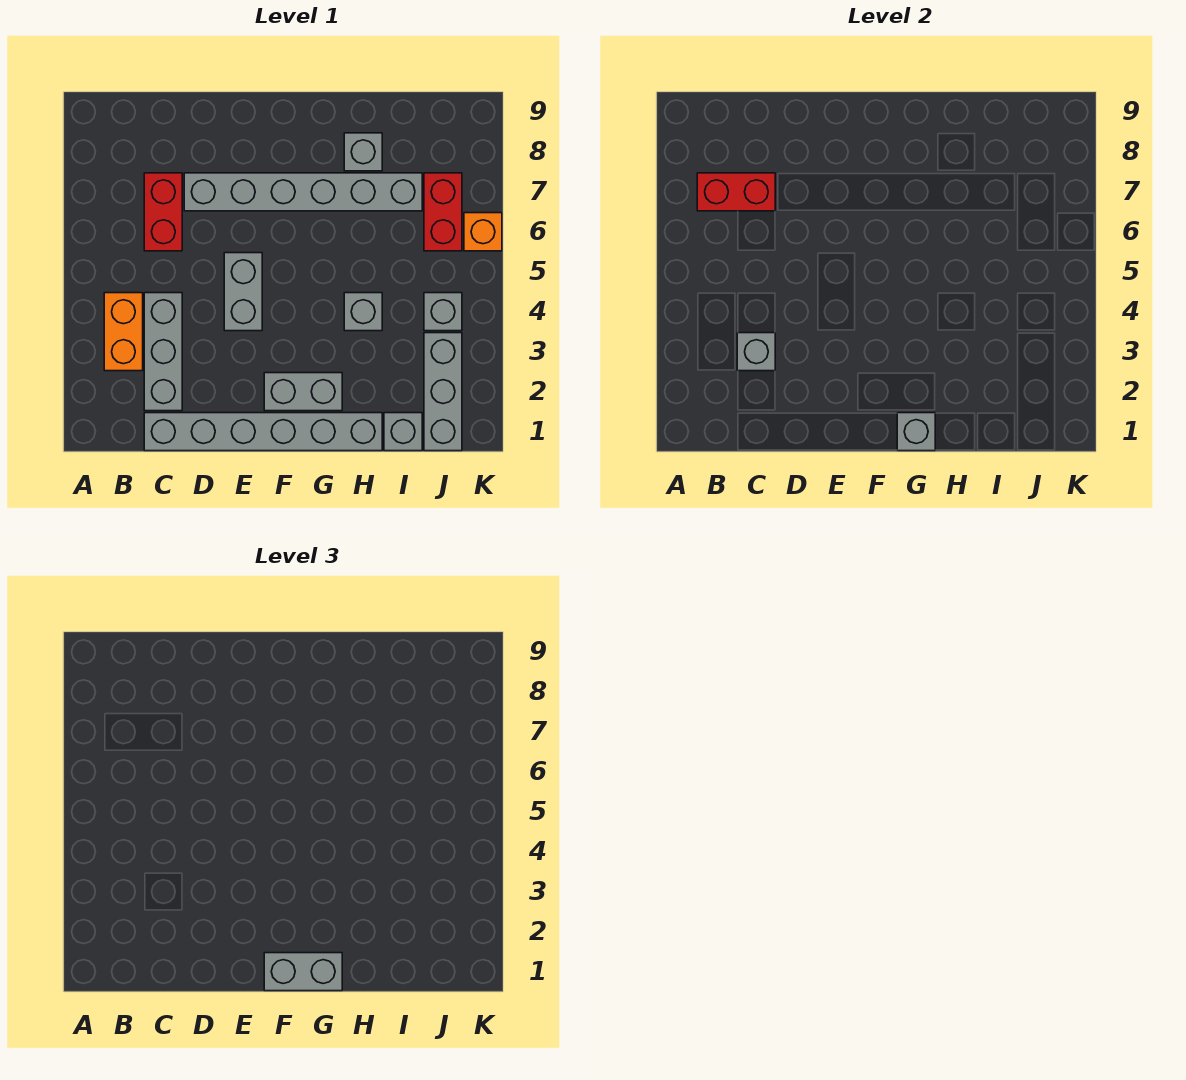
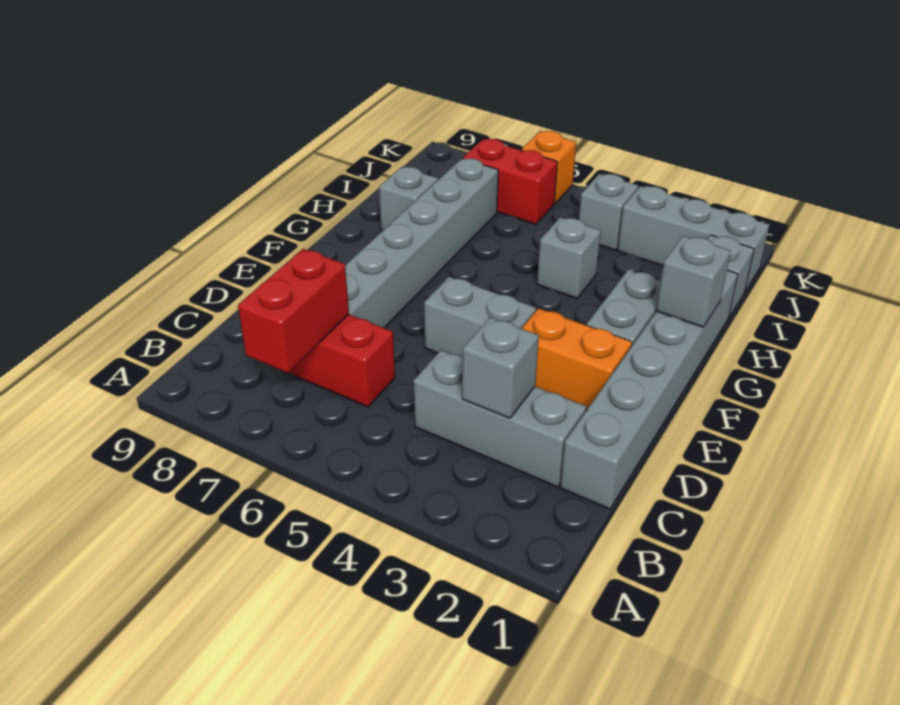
orange brick B3:B4 level 1 -> orange brick E2:E3 level 1
grey brick F1:G1 level 3 -> none

